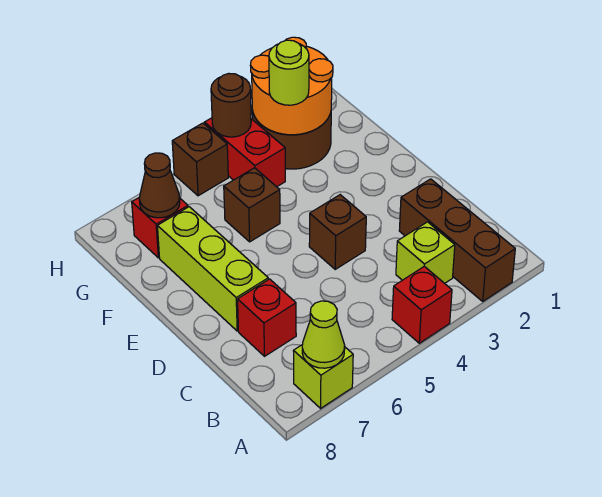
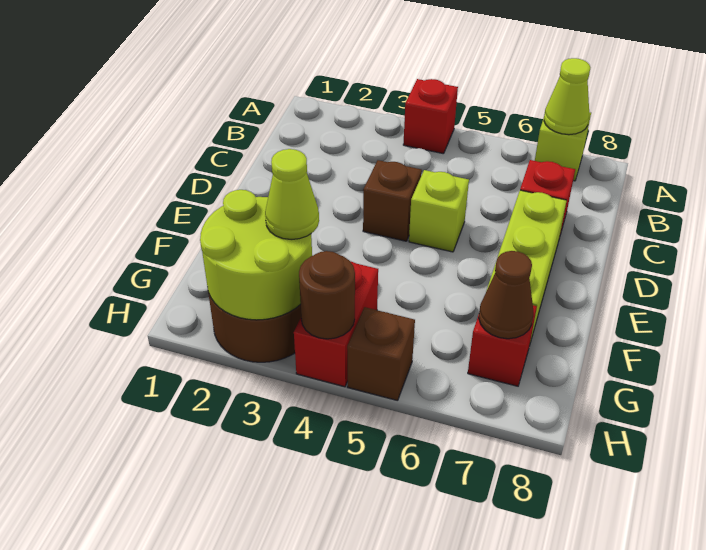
brown brick A2:C2 level 1 -> none
lime brick B3 level 1 -> lime brick D5 level 1
brown brick F5 level 1 -> none
orange round brick G2:H3 level 2 -> lime round brick G2:H3 level 2
lime round brick G3 level 3 -> lime cone G3 level 3

